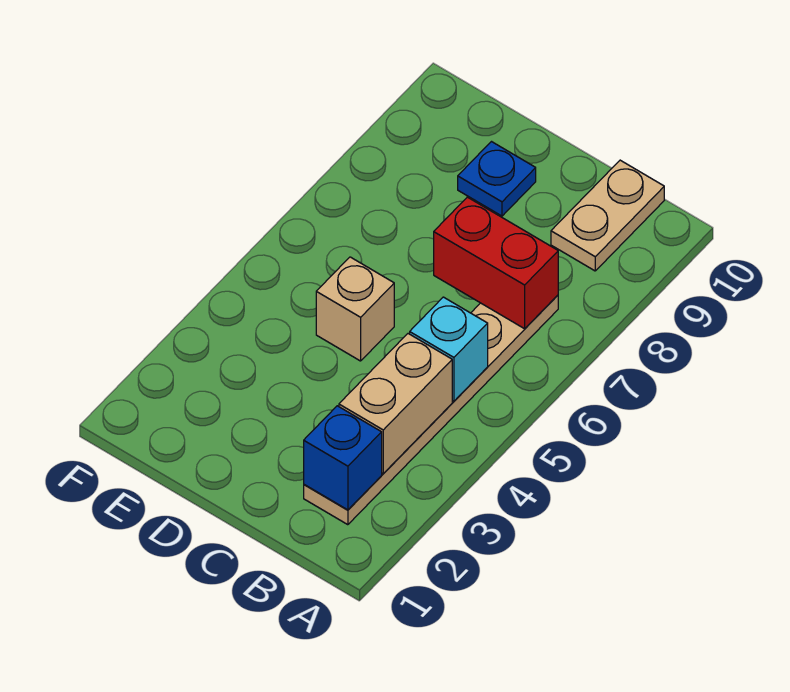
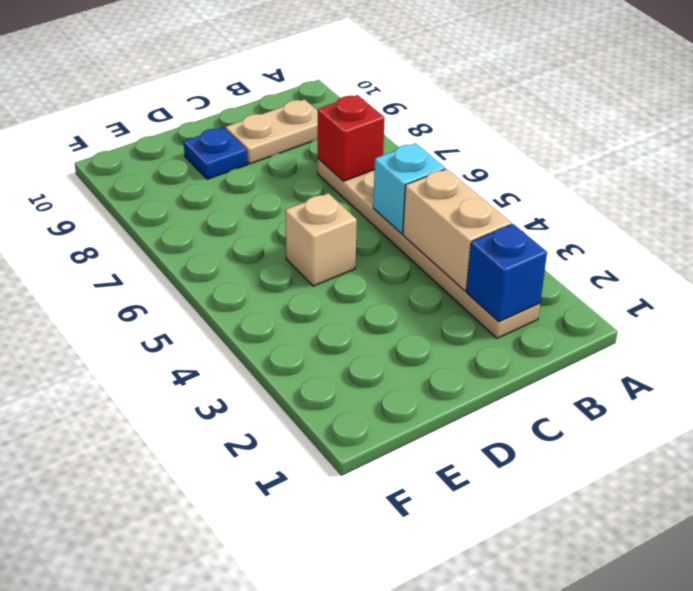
red brick B7:C7 level 2 -> red brick B7 level 2
tan plate B9:B10 level 1 -> tan plate B9:C9 level 1

